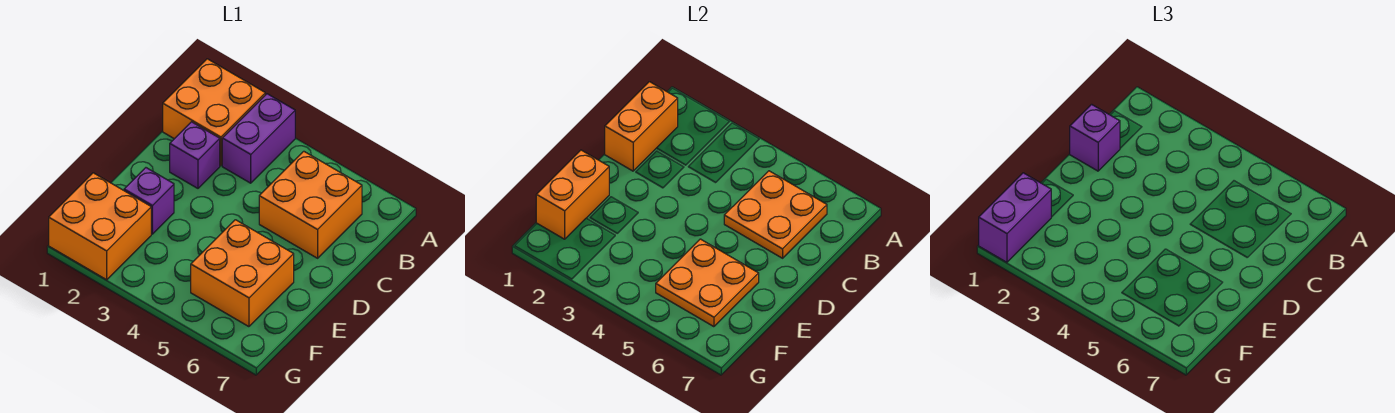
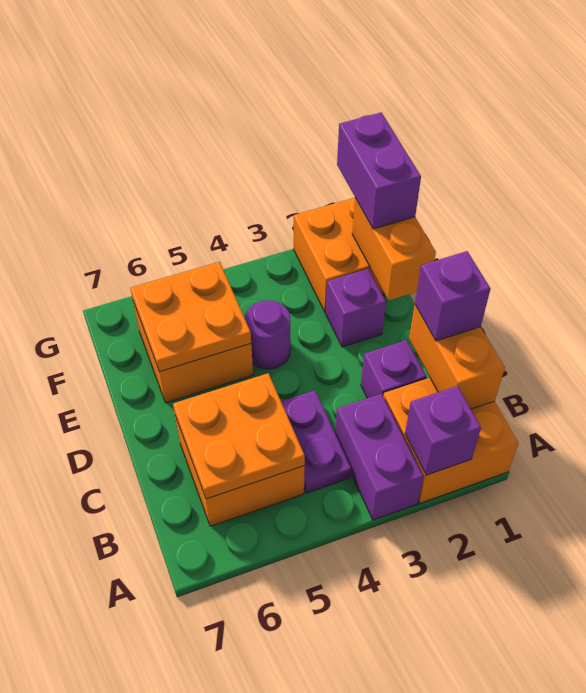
none -> purple brick A2 level 2
none -> purple plate B4:C4 level 1
none -> purple round brick E4 level 1

